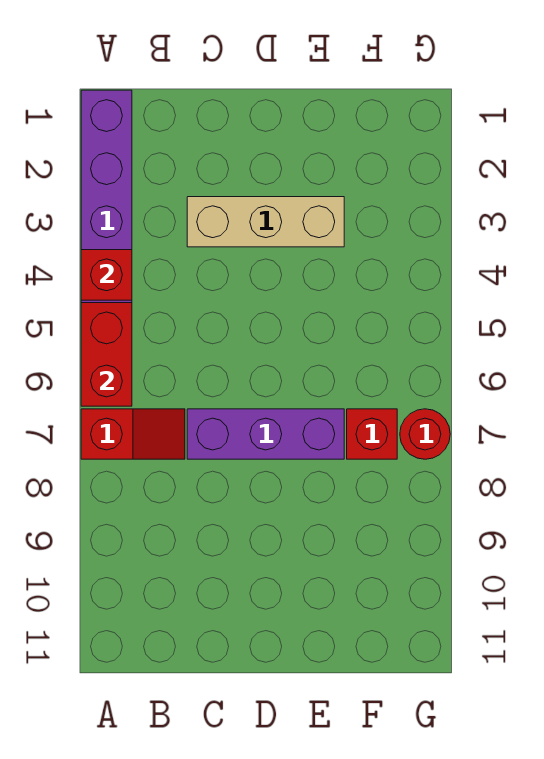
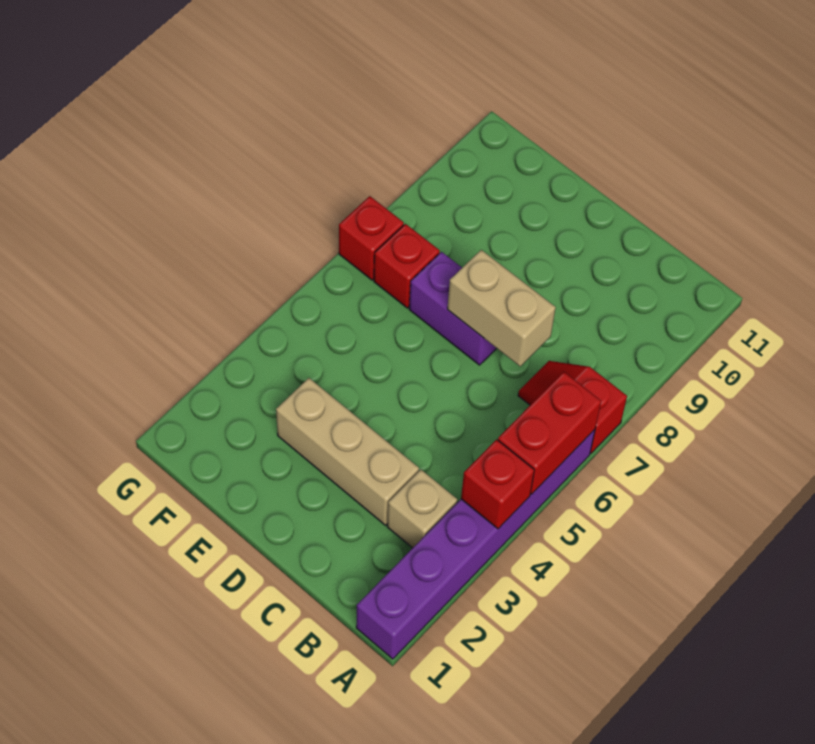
none -> tan brick B3 level 1
purple brick C7:E7 level 1 -> purple brick D7:E7 level 1
none -> tan brick C7:D7 level 2
red round brick G7 level 1 -> red brick G7 level 1

